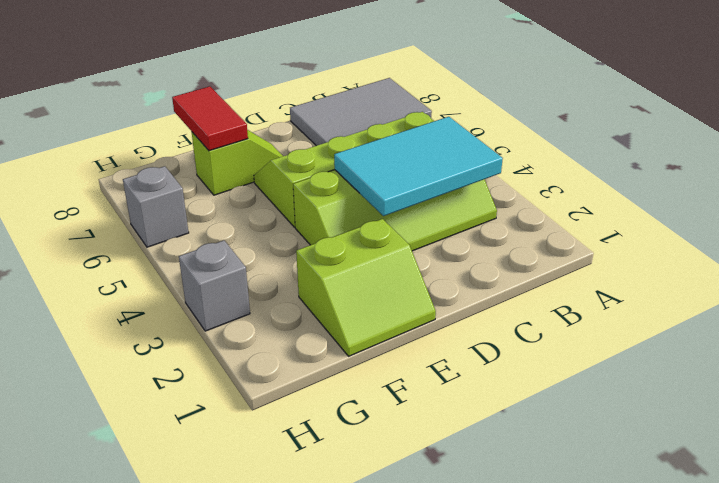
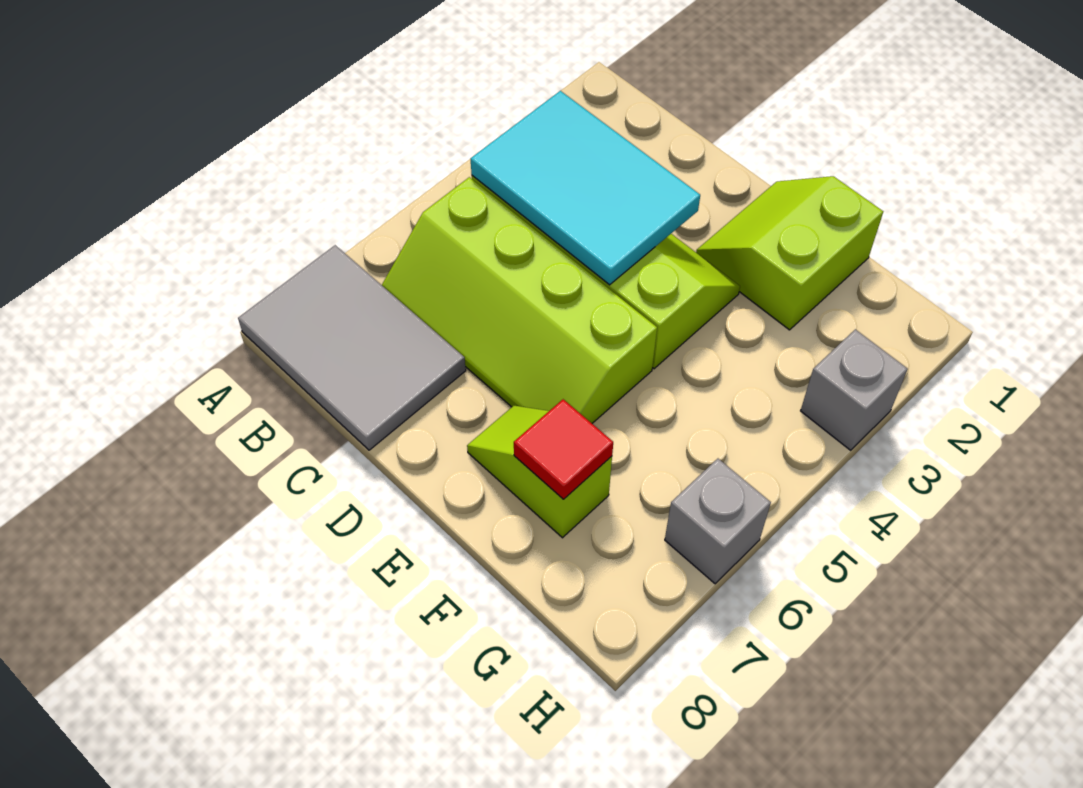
lime slope E1:F2 level 1 top 2 -> lime slope E1:F2 level 1 top F
red tile F7:F8 level 2 -> red tile F7 level 2

